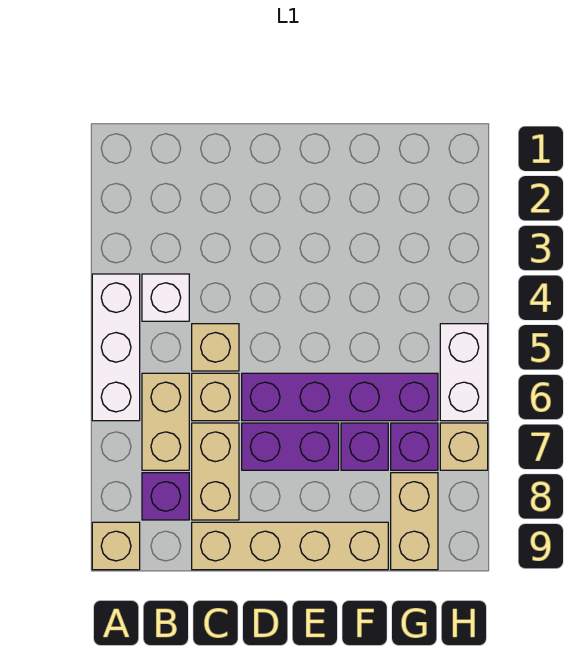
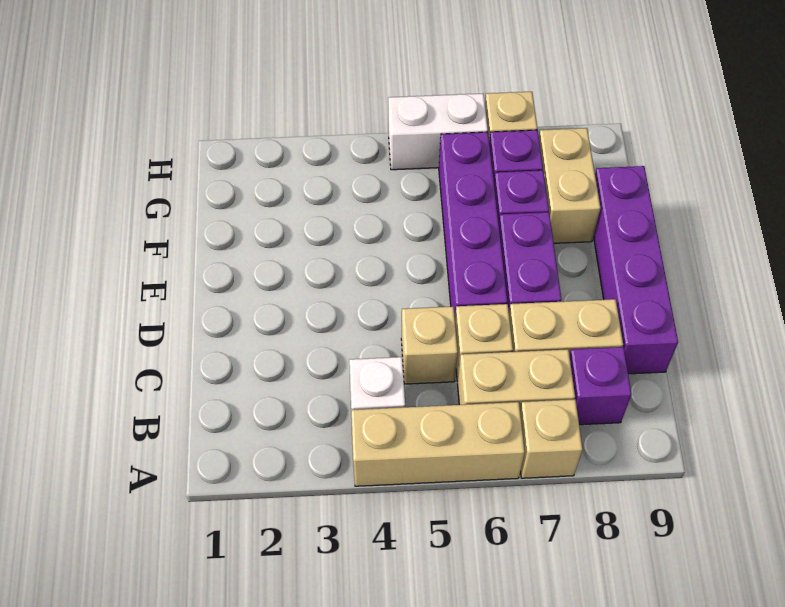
white brick A4:A6 level 1 -> tan brick A4:A6 level 1
tan brick A9 level 1 -> tan brick A7 level 1
tan brick C9:F9 level 1 -> purple brick C9:F9 level 1
tan brick G8:G9 level 1 -> tan brick F8:G8 level 1

